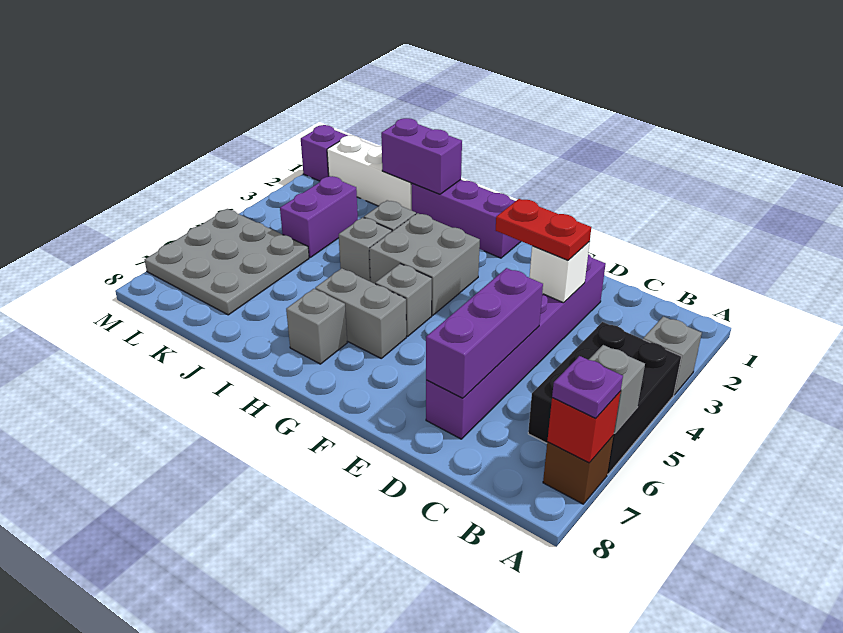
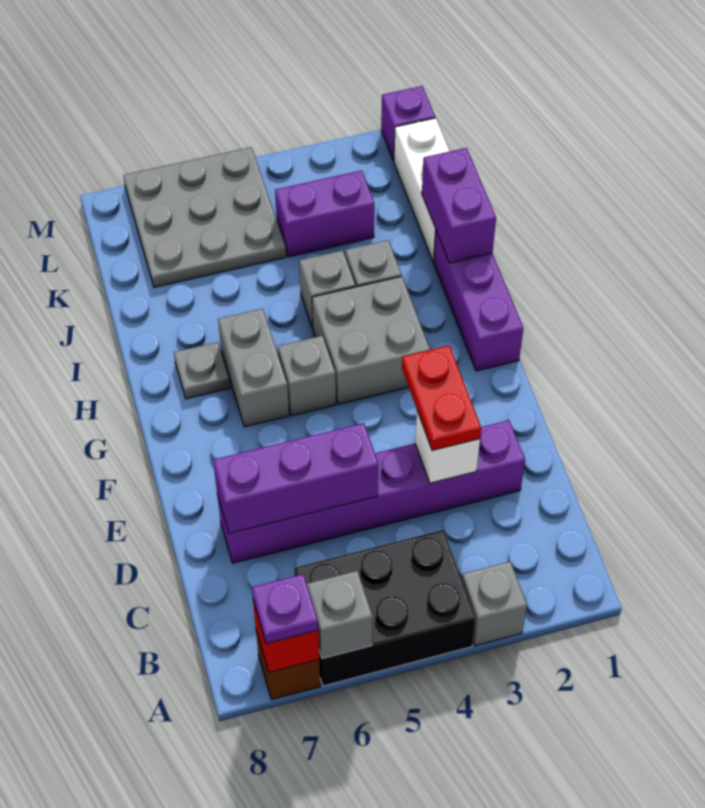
grey brick H7 level 1 -> grey plate H7 level 1

